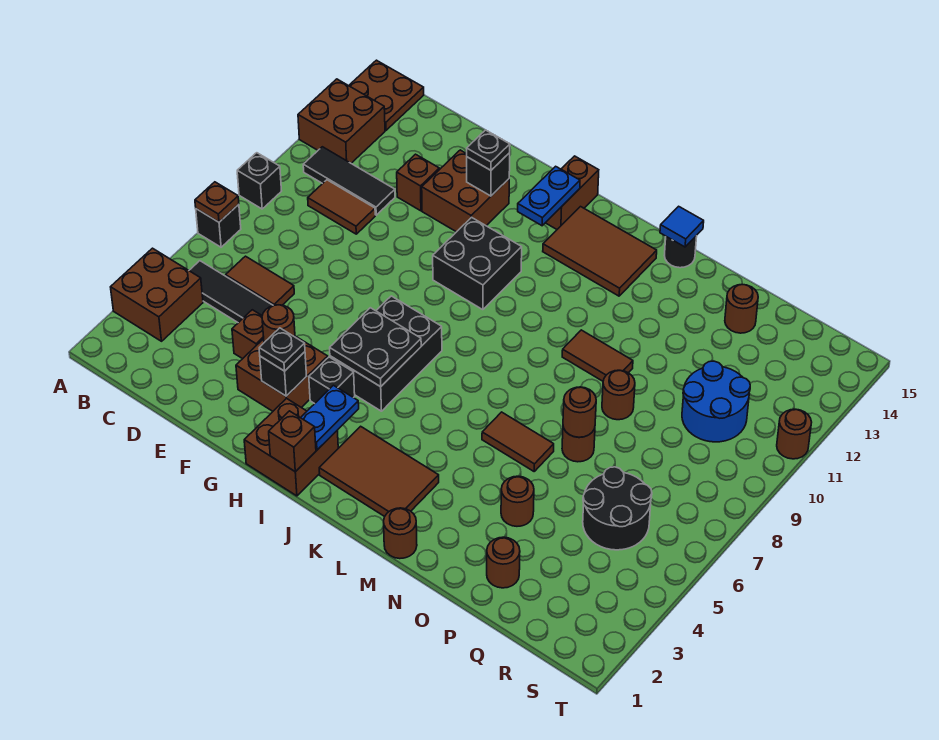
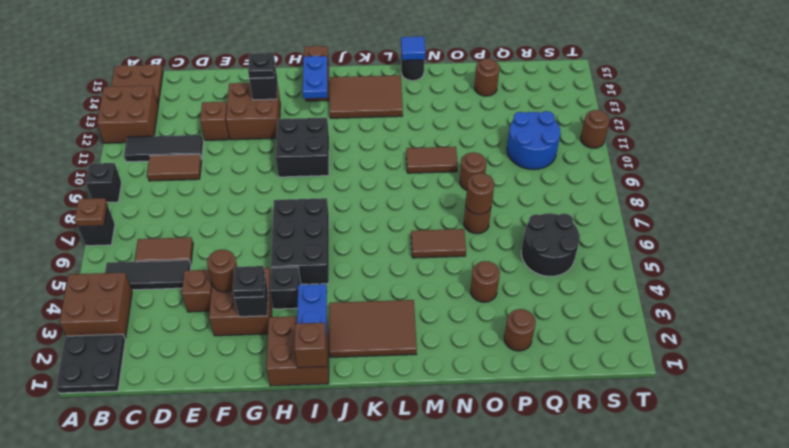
black plate H5:I6 level 2 -> black plate A1:B2 level 1
brown round brick M1 level 1 -> none

